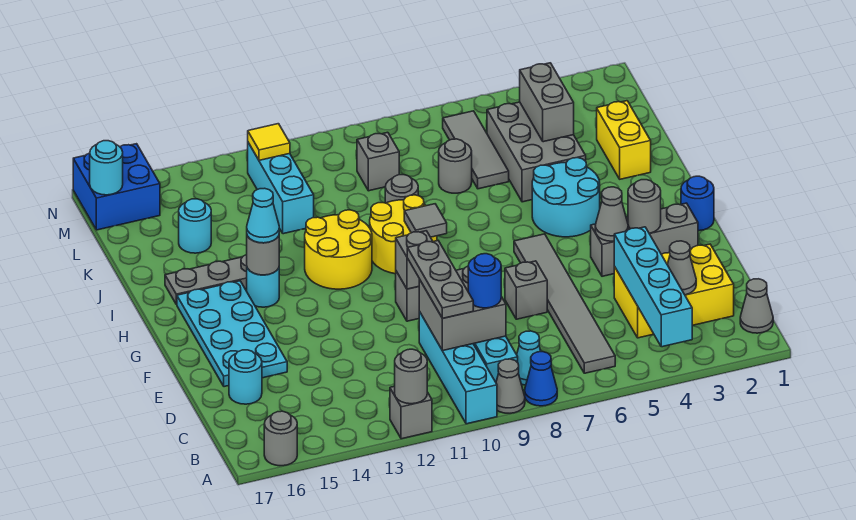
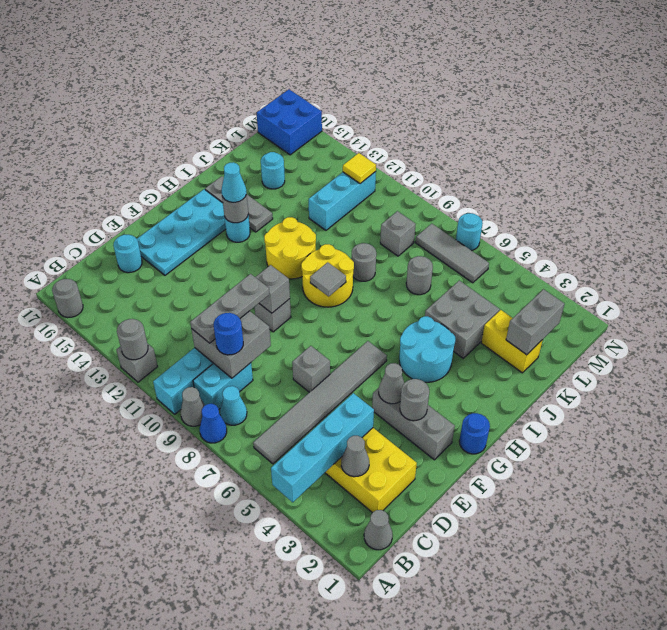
yellow brick J2:K2 level 1 -> yellow brick K2:K3 level 1
grey brick J4:L5 level 1 -> grey brick J4:K5 level 1
grey brick K4:L4 level 2 -> grey brick K2:L2 level 2
grey tile K6:M6 level 1 -> grey tile M6:M8 level 1
cyan round brick M17 level 2 -> cyan round brick N7 level 1

